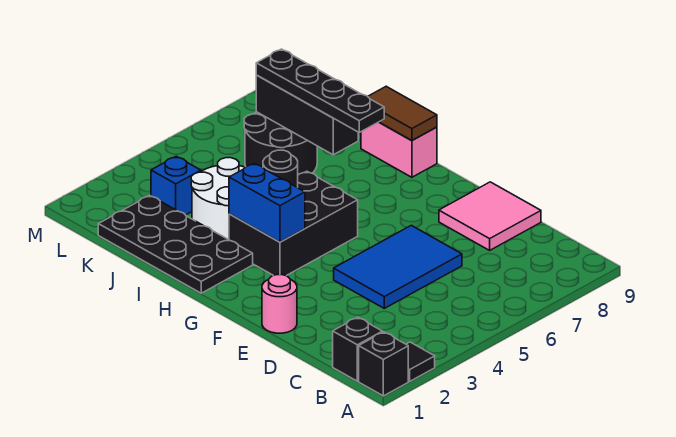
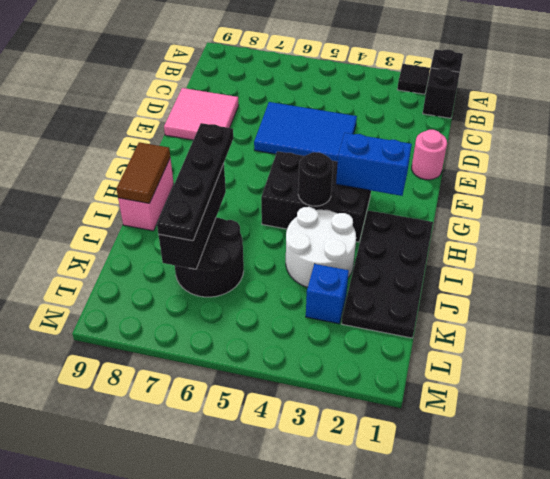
blue brick G3:H3 level 2 -> blue brick G2:G3 level 2

